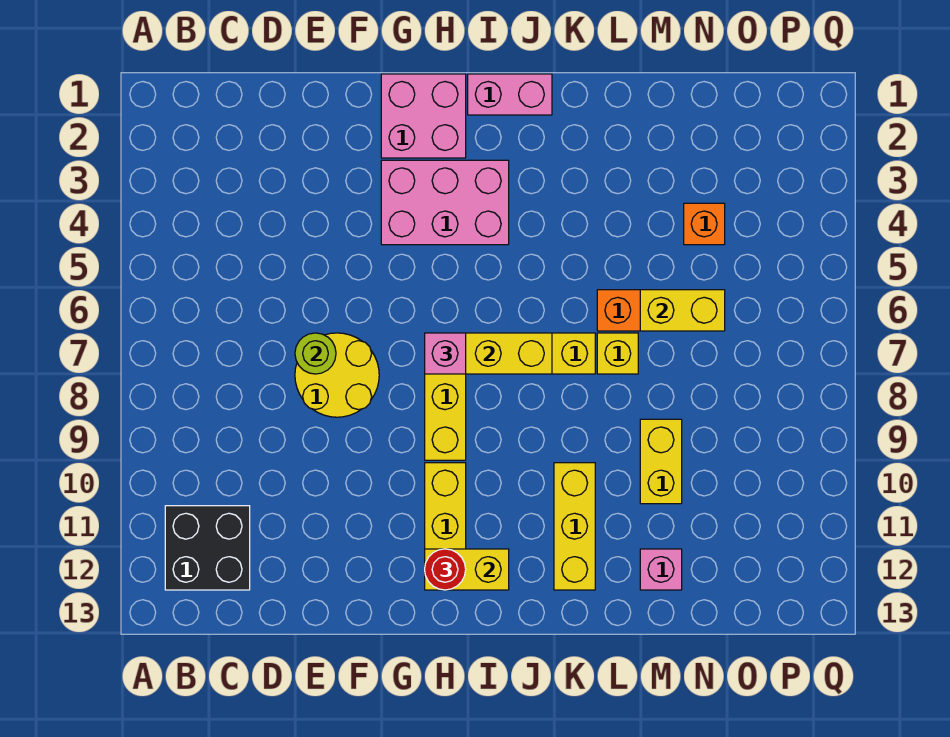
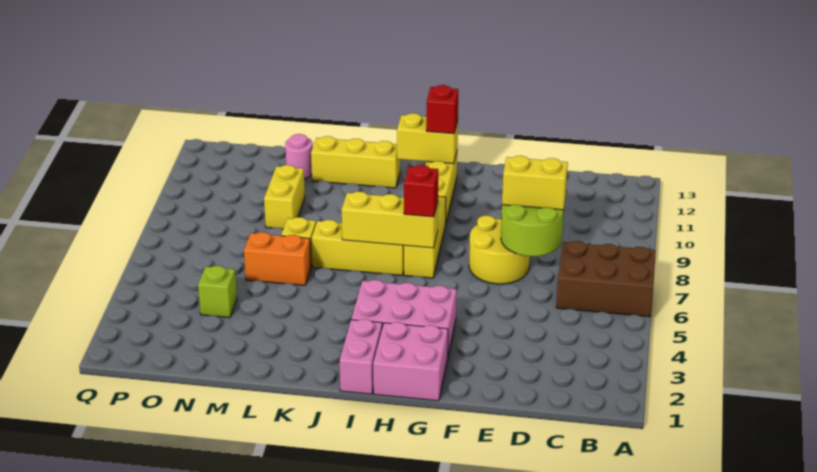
none -> brown brick A6:C7 level 1
black brick B11:C12 level 1 -> none
lime round brick E7 level 2 -> lime round brick D7:E8 level 2
pink brick H7 level 3 -> red brick H7 level 3
red round brick H12 level 3 -> red brick H12 level 3
pink brick I1:J1 level 1 -> pink brick I1:I2 level 1
yellow brick K10:K12 level 1 -> yellow brick J12:L12 level 1
yellow brick M6:N6 level 2 -> yellow brick D8:E8 level 3
pink brick M12 level 1 -> pink round brick M12 level 1
orange brick N4 level 1 -> lime brick N4 level 1

